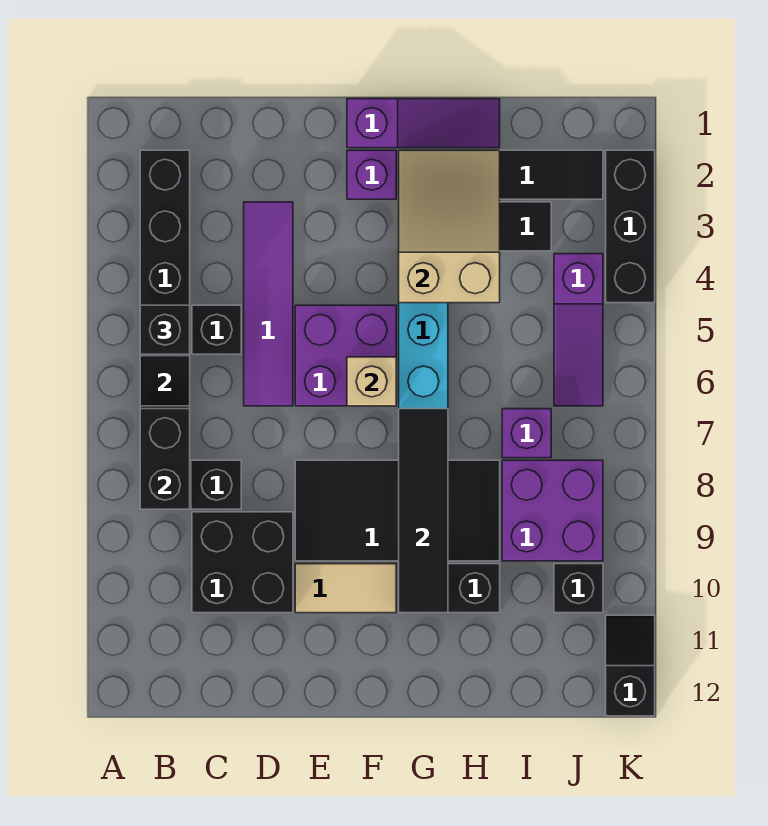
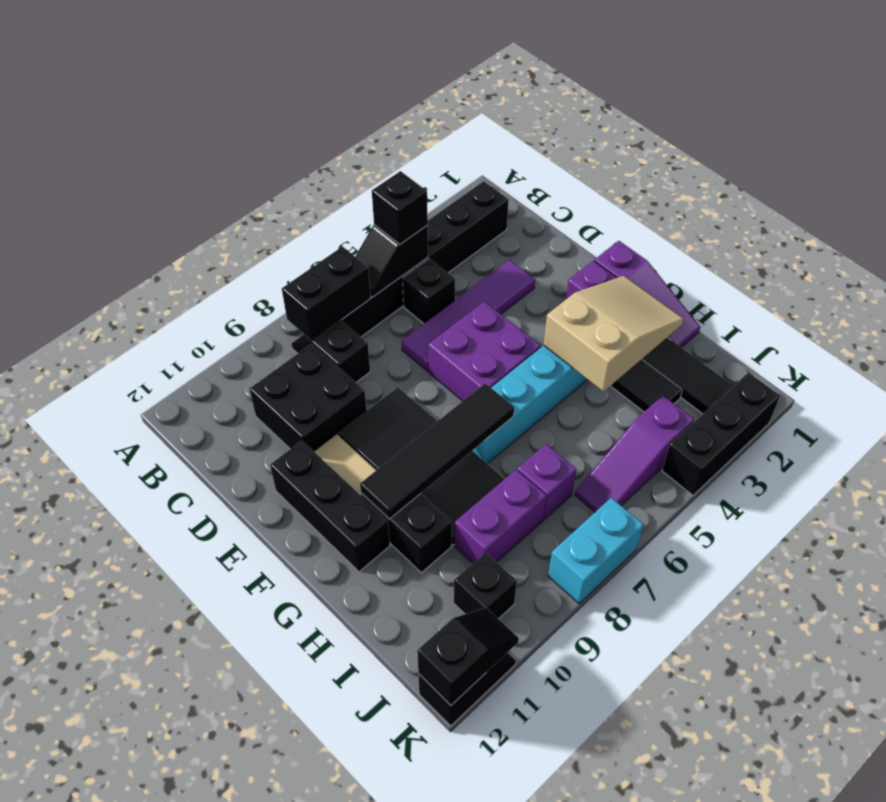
none -> black brick E11:G11 level 1
tan brick F6 level 2 -> none
purple brick I8:J9 level 1 -> purple brick I8:I9 level 1
none -> cyan brick K7:K8 level 1
none -> black slope K11:K12 level 2 top 12

